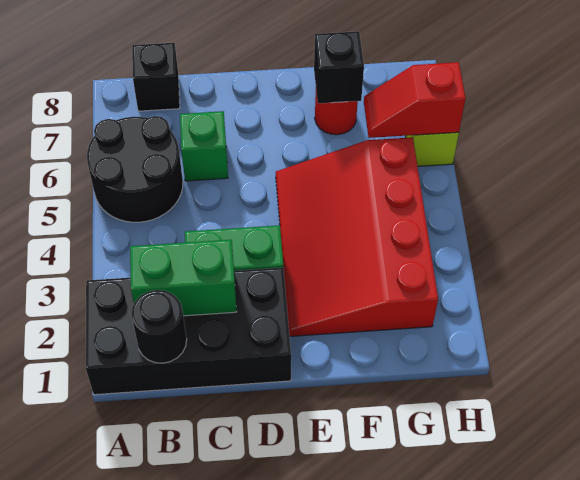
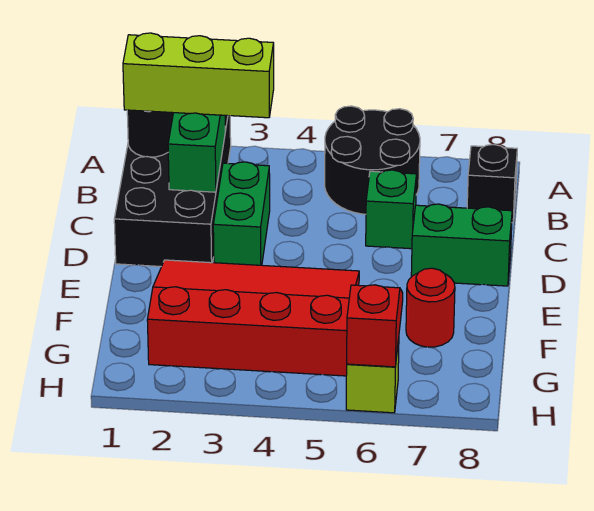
none -> lime brick B1:B3 level 3
none -> green brick D7:D8 level 1
black brick F7 level 2 -> none

